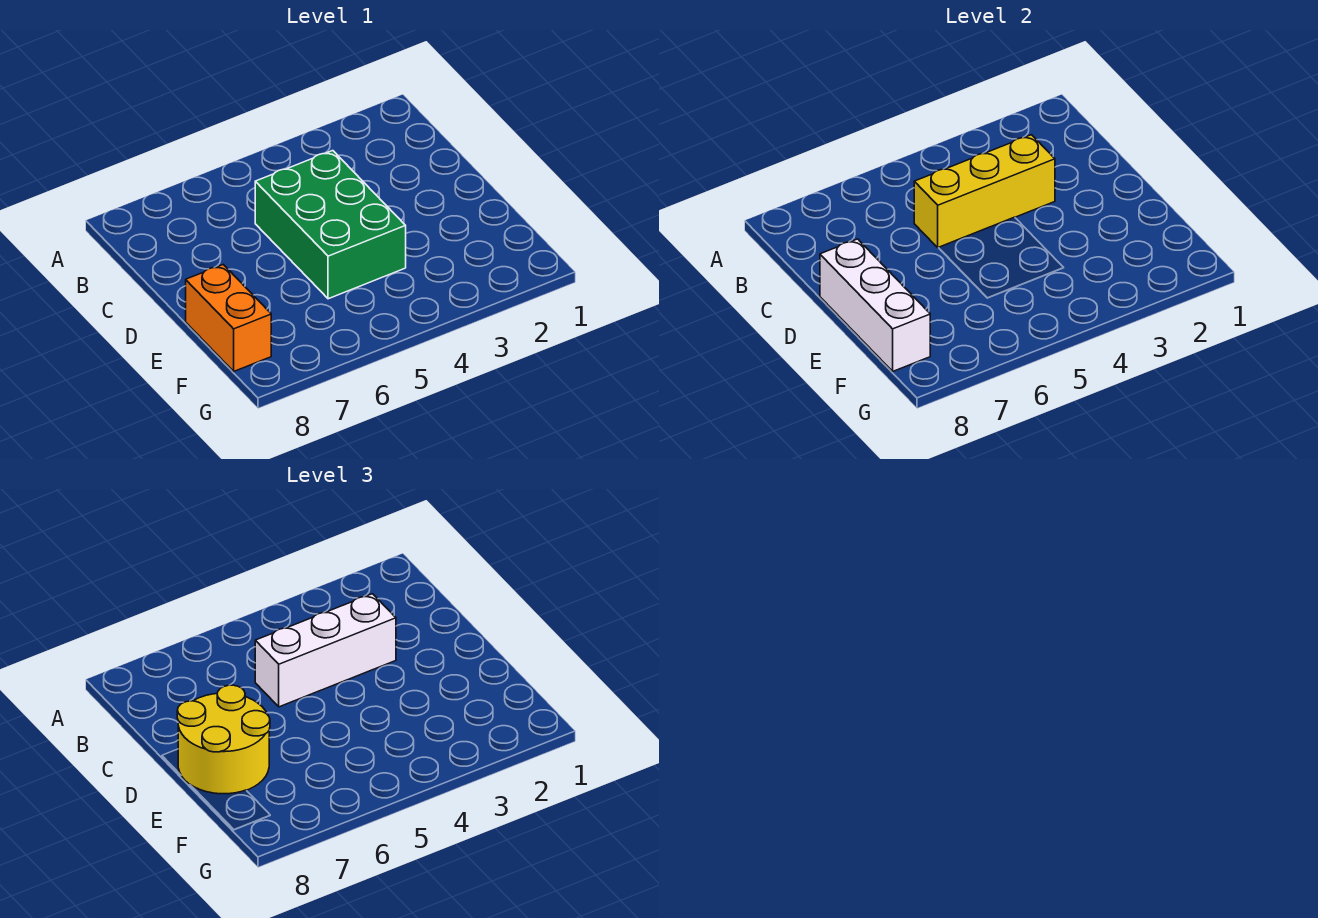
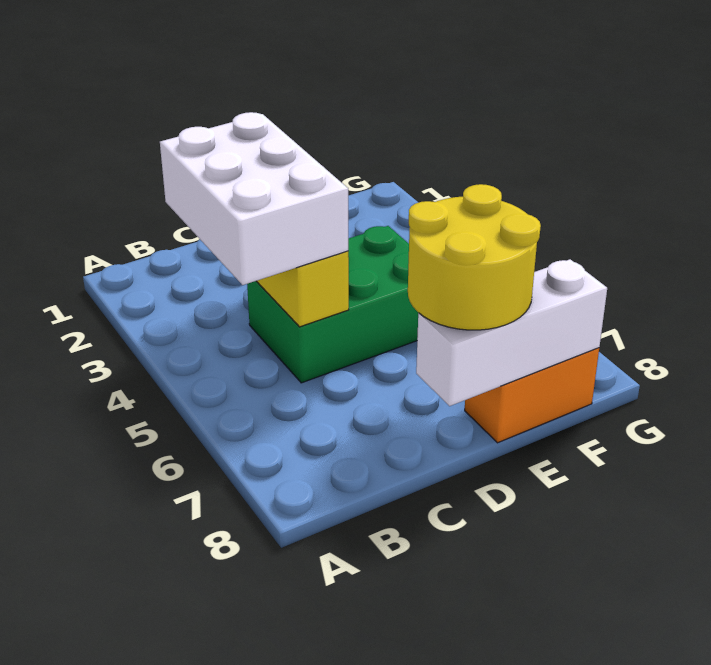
white brick C3:C5 level 3 -> white brick B3:C5 level 3

